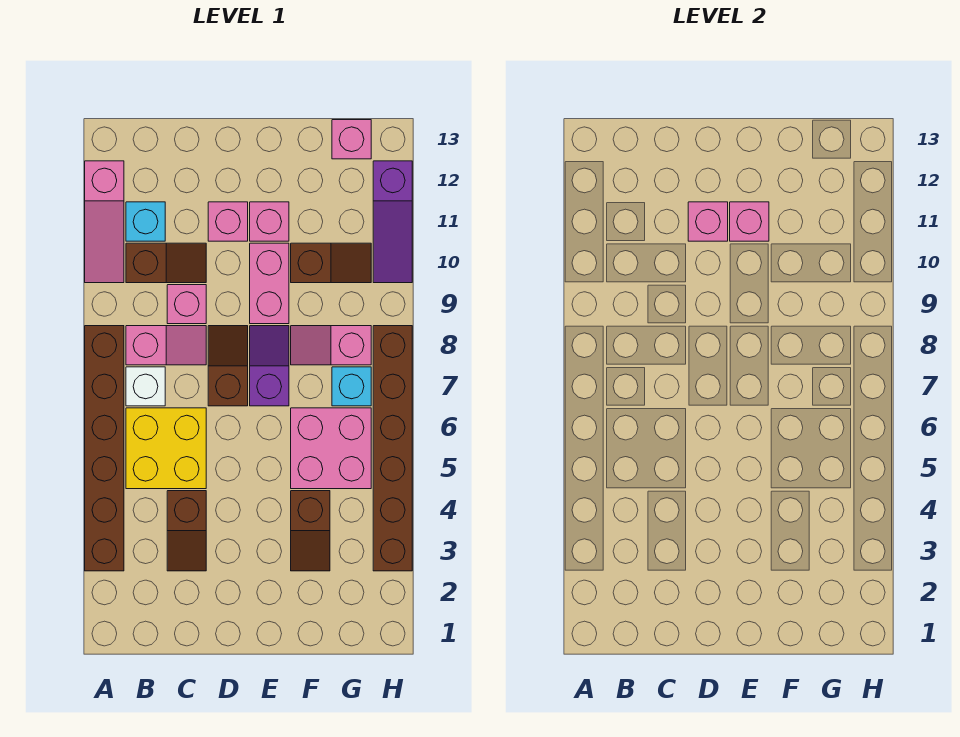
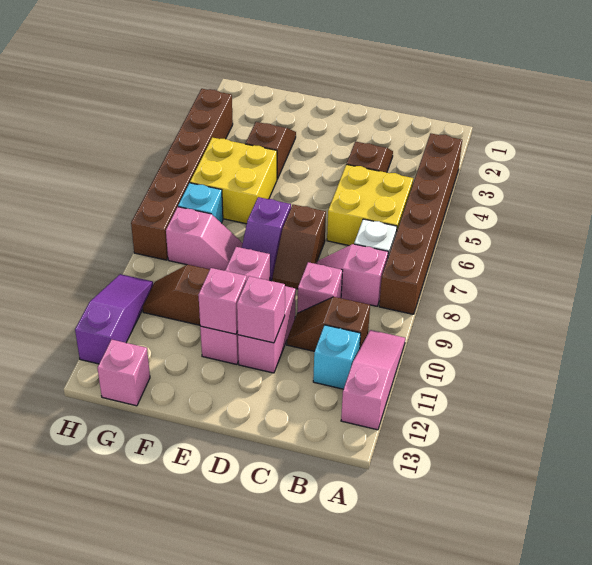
pink brick D11 level 1 -> pink brick D10:D11 level 1
pink brick F5:G6 level 1 -> yellow brick F5:G6 level 1

